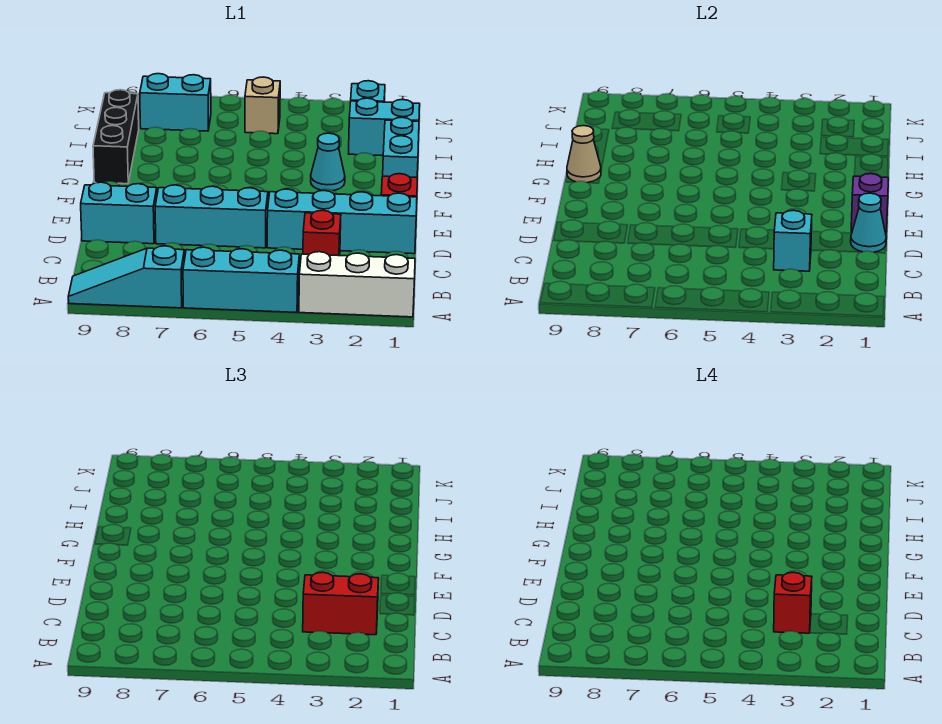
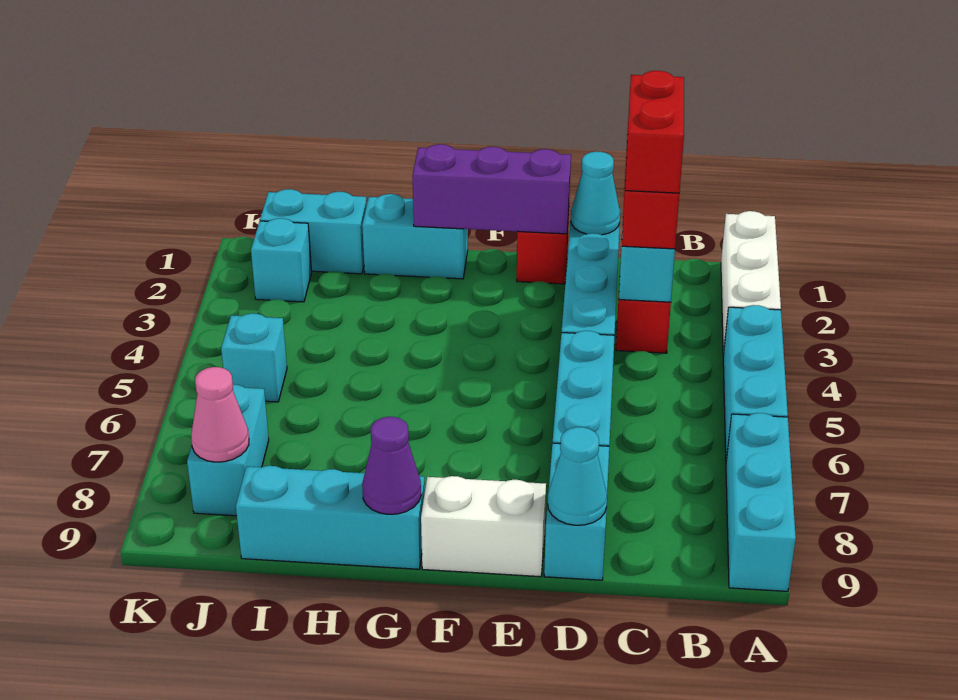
cyan slope A7:A9 level 1 top 7 -> cyan brick A7:A9 level 1
red brick C3 level 4 -> red brick C2:C3 level 4
purple brick E1 level 2 -> purple brick E1:G1 level 2
none -> white brick E9:F9 level 1
cyan cone G3 level 1 -> cyan cone D9 level 2
black brick G9:I9 level 1 -> cyan brick G9:I9 level 1
tan cone G9 level 2 -> purple cone G9 level 2
cyan brick I1:I2 level 1 -> cyan brick I1:J1 level 1
tan brick J5 level 1 -> cyan brick J5 level 1
none -> pink cone J8 level 2

